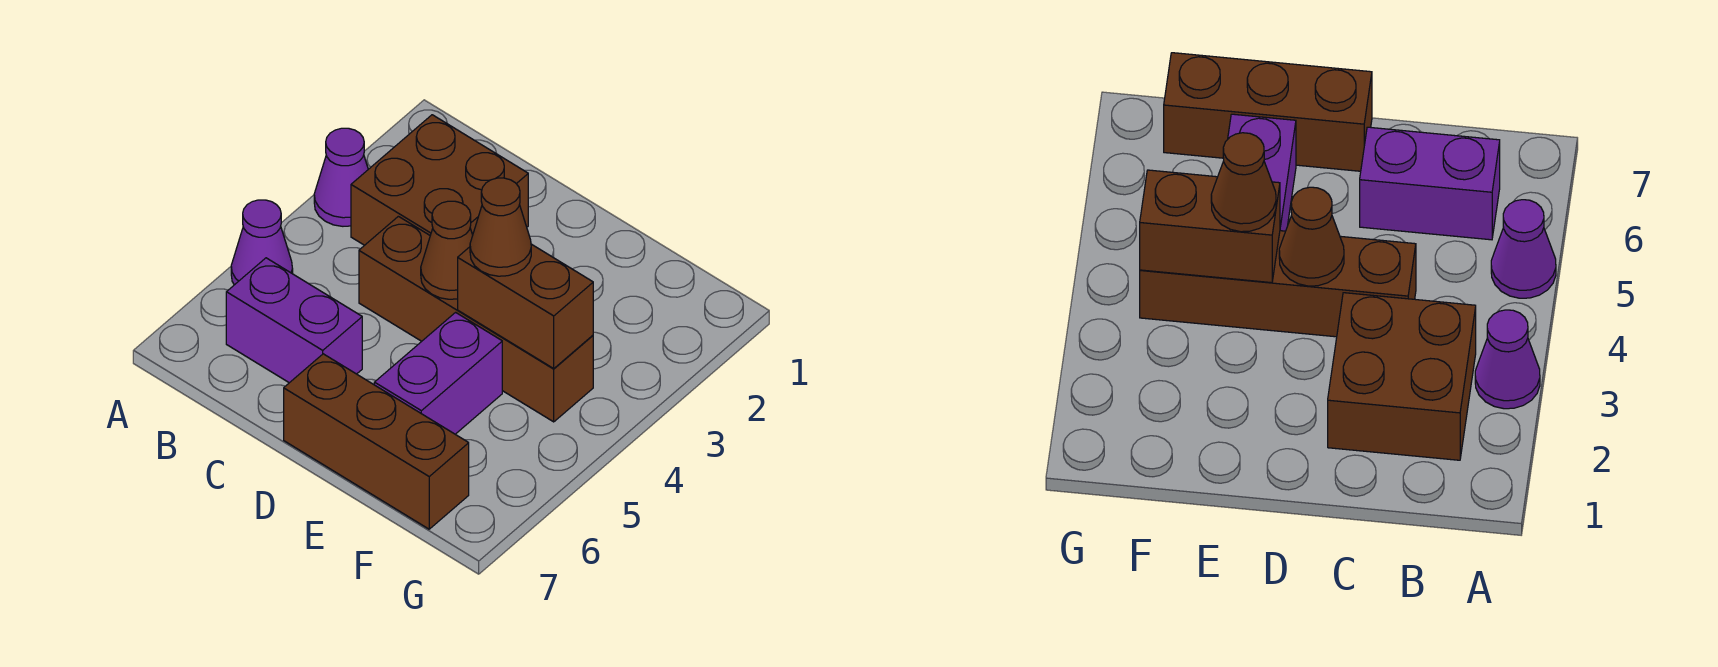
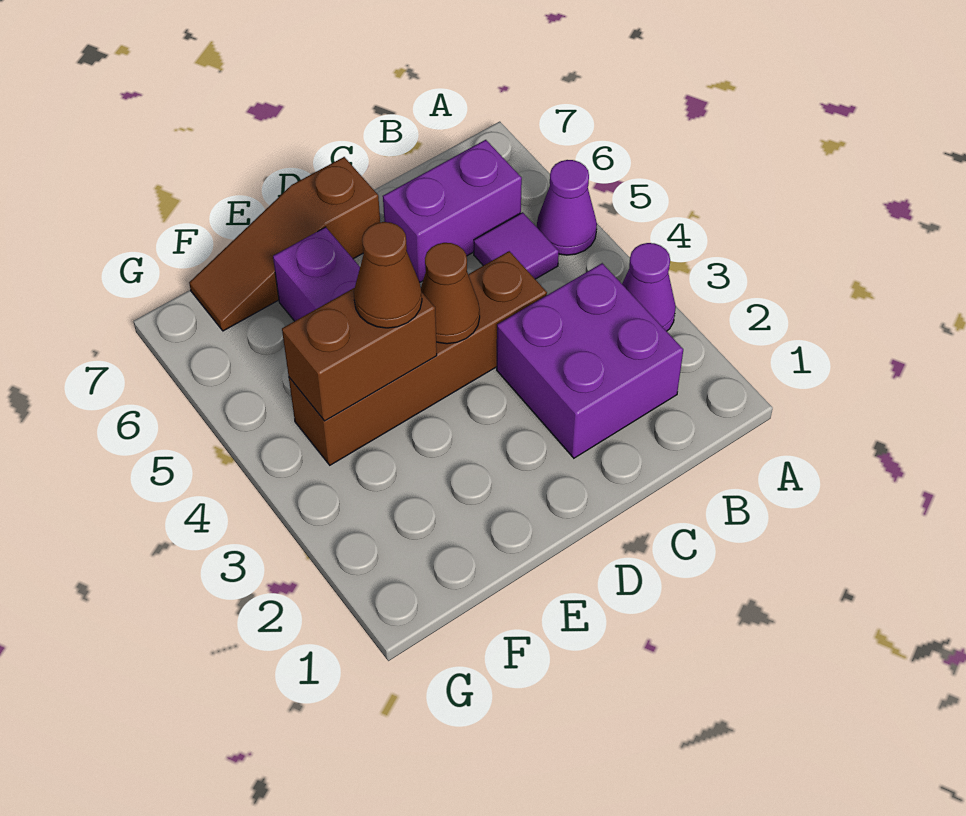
brown brick B2:C3 level 1 -> purple brick B2:C3 level 1
none -> purple tile B5 level 1
brown brick D7:F7 level 1 -> brown slope D7:F7 level 1 top D

